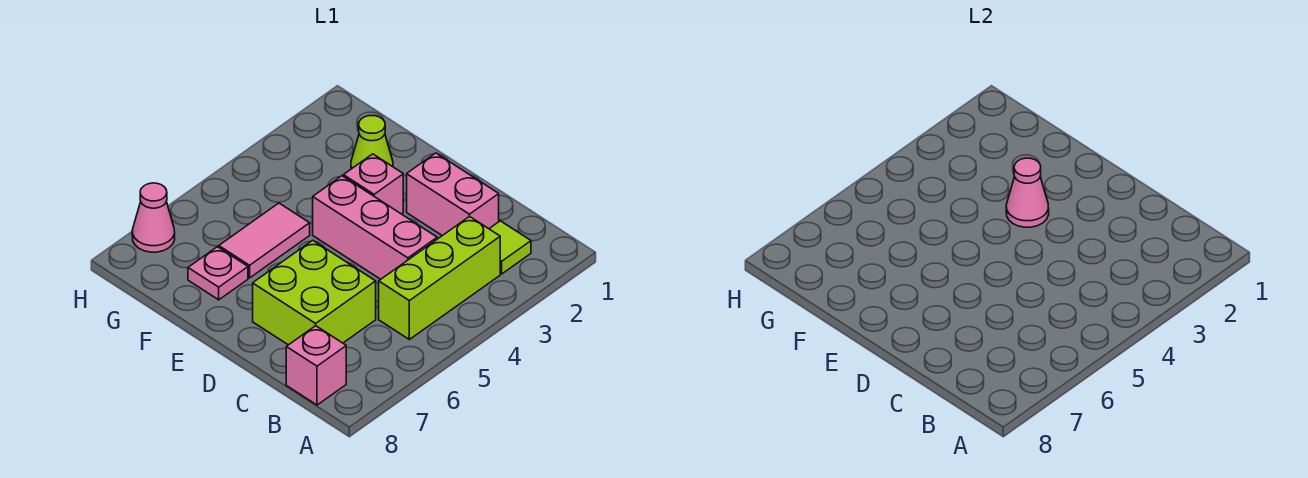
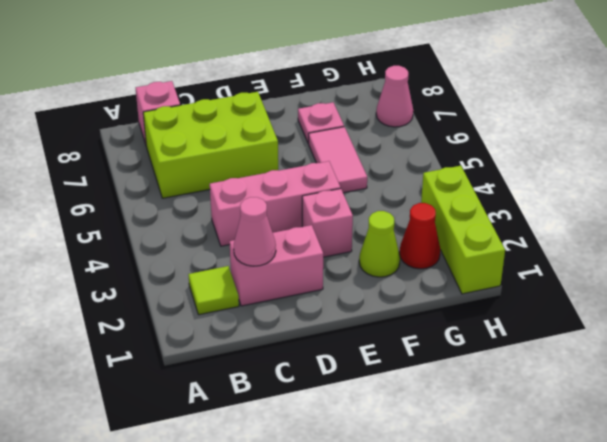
lime brick B3:B5 level 1 -> lime brick H1:H3 level 1
lime brick C6:D7 level 1 -> lime brick B6:D7 level 1
pink cone E3 level 2 -> pink cone C2 level 2
none -> red cone G2 level 1

